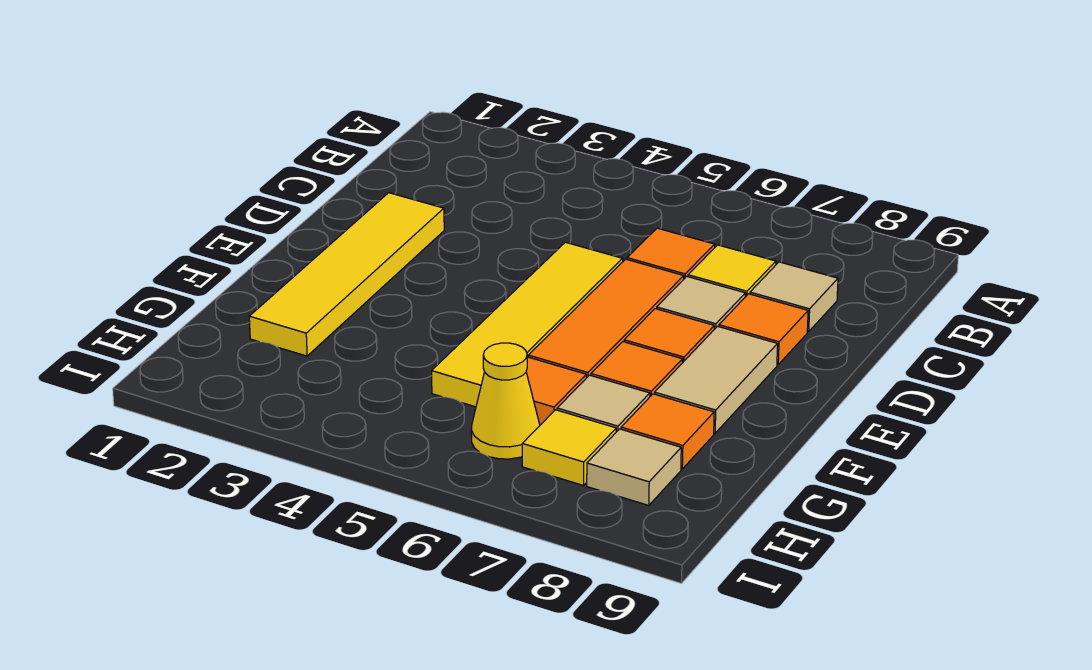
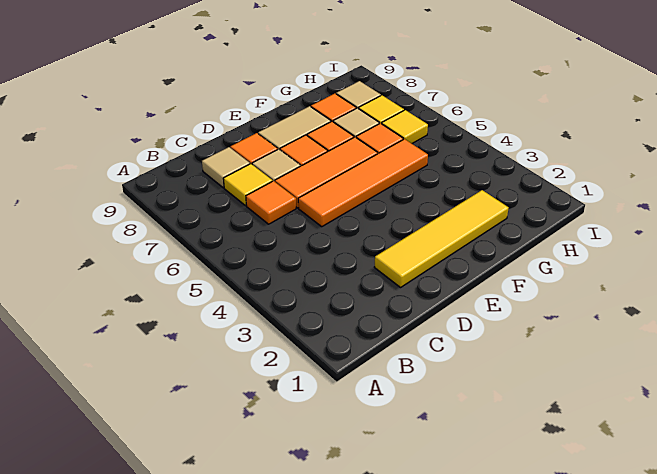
yellow tile D5:G5 level 1 -> orange tile D5:G5 level 1
yellow cone H6 level 1 -> yellow tile H6 level 1

